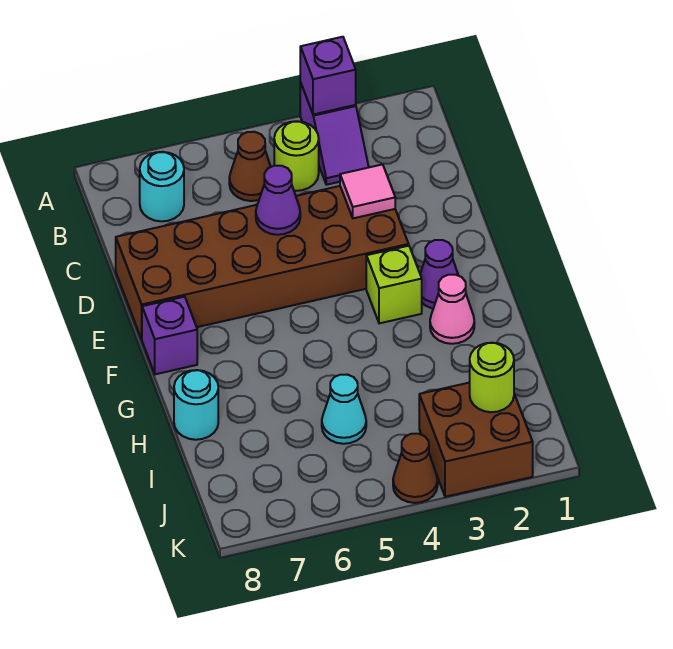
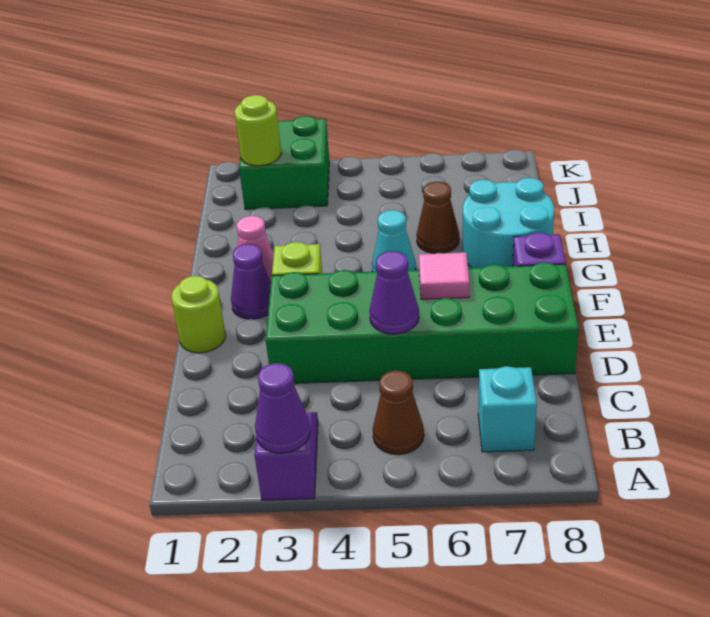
purple brick A3 level 2 -> purple cone A3 level 2
lime round brick B4 level 1 -> lime round brick E1 level 1
cyan round brick B7 level 1 -> cyan brick B7 level 1
brown brick D3:E8 level 1 -> green brick D3:E8 level 1
pink tile D3 level 2 -> pink tile E6 level 2
cyan round brick H8 level 1 -> cyan round brick G7:H8 level 1
cyan cone I5 level 1 -> cyan cone G5 level 1
brown brick J2:K3 level 1 -> green brick J2:K3 level 1
brown cone K4 level 1 -> brown cone H6 level 1

